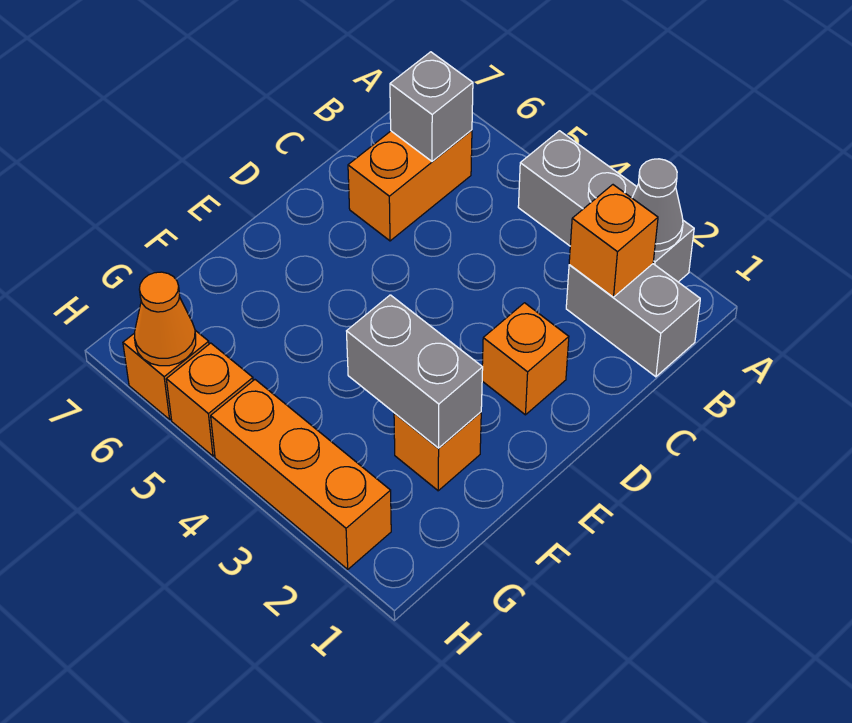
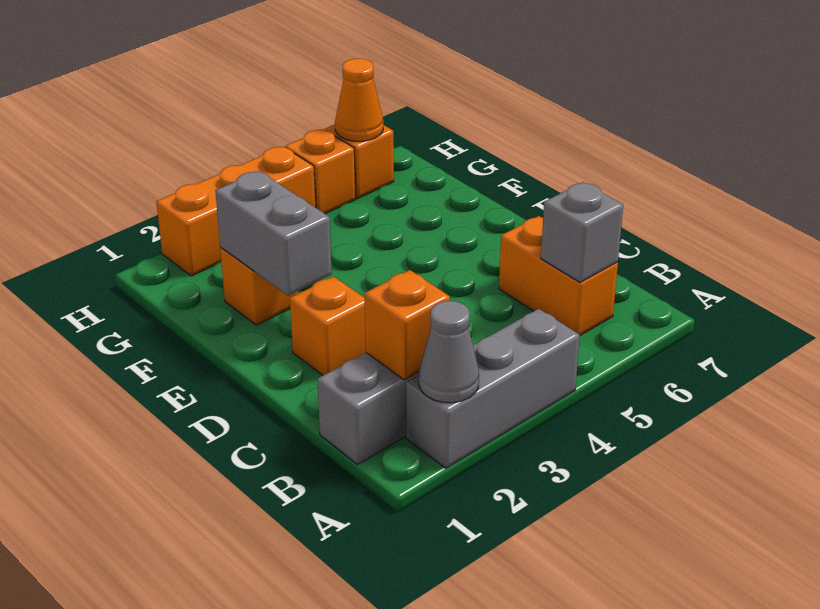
grey brick F2:F3 level 2 -> grey brick E2:F2 level 2

